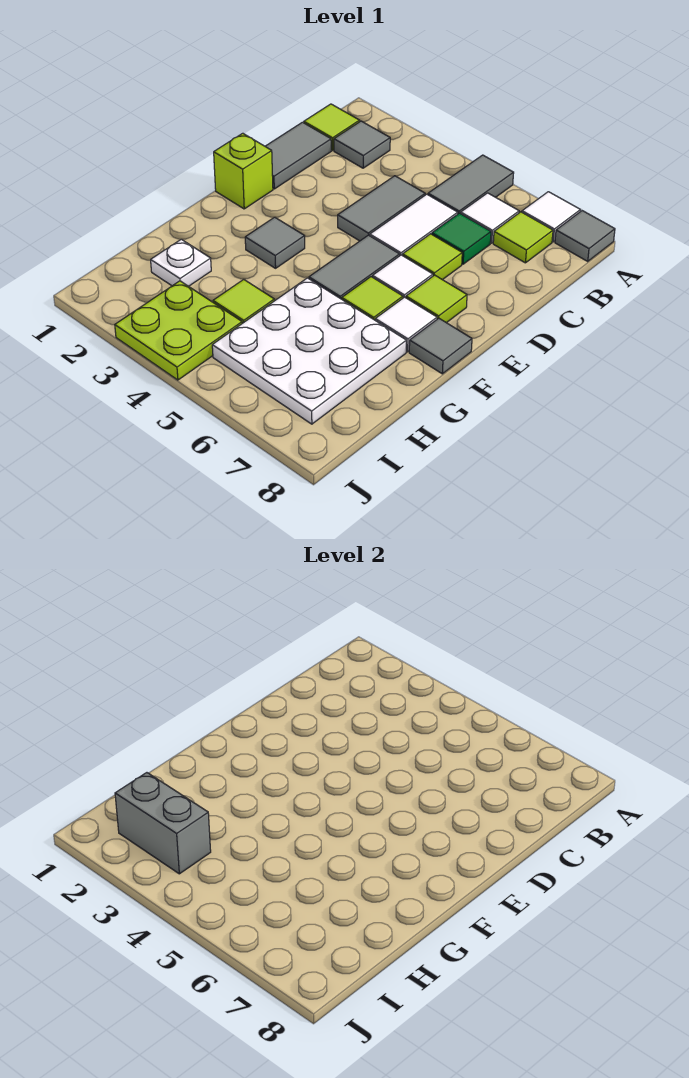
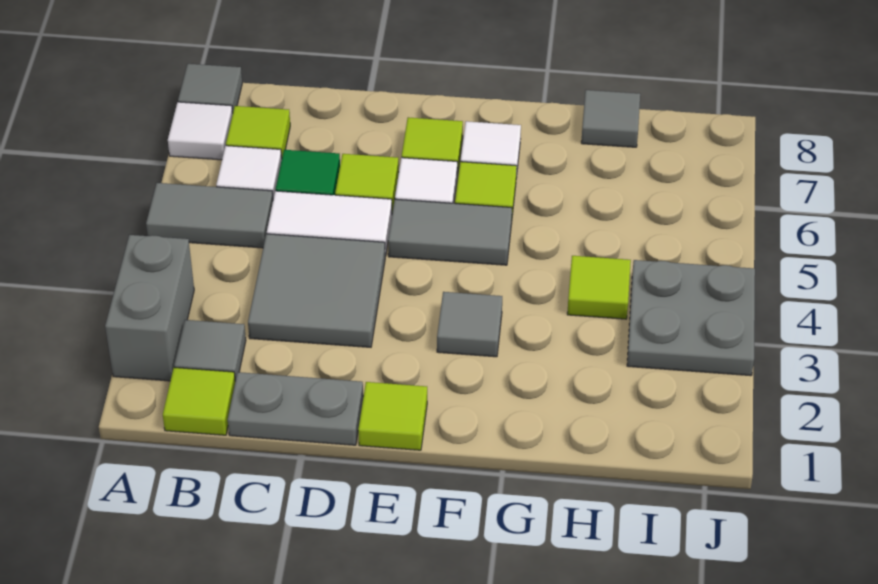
grey tile C1:D1 level 1 -> grey plate C1:D1 level 1
grey tile C4:D4 level 1 -> grey tile C3:D4 level 1
lime brick E1 level 1 -> lime tile E1 level 1
grey tile F8 level 1 -> grey tile H8 level 1
white plate G5:I7 level 1 -> none
white plate H2 level 1 -> none
grey brick I2:I3 level 2 -> grey brick A2:A3 level 1
lime plate I3:J4 level 1 -> grey plate I3:J4 level 1

